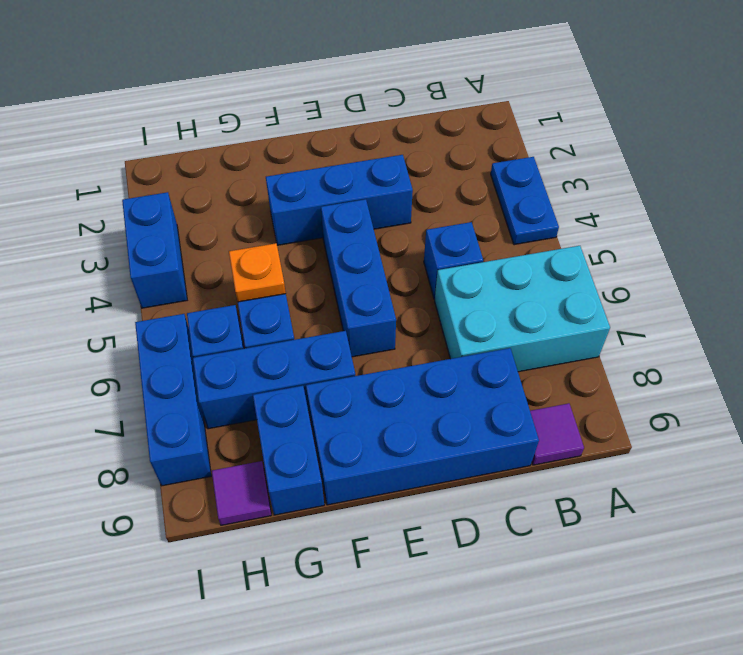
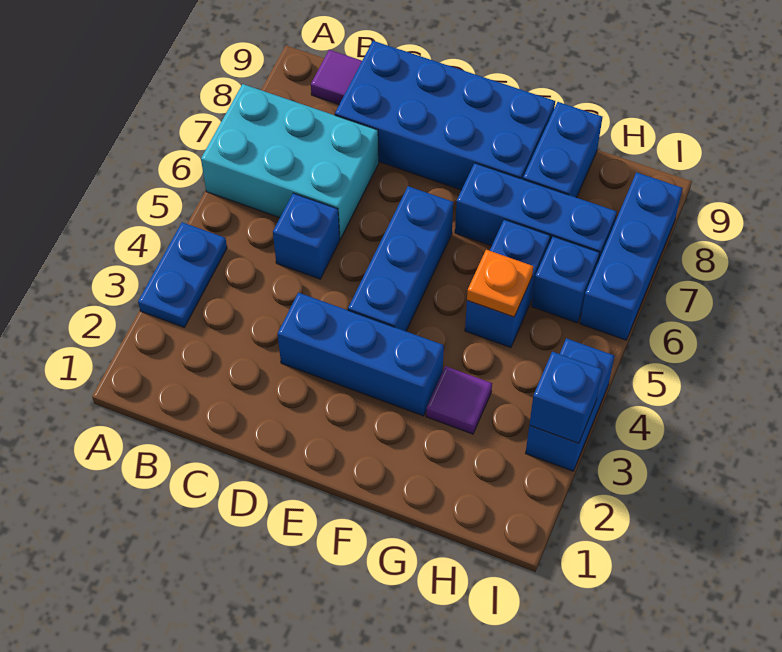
purple tile H9 level 1 -> purple tile G3 level 1
none -> blue brick I3 level 2

